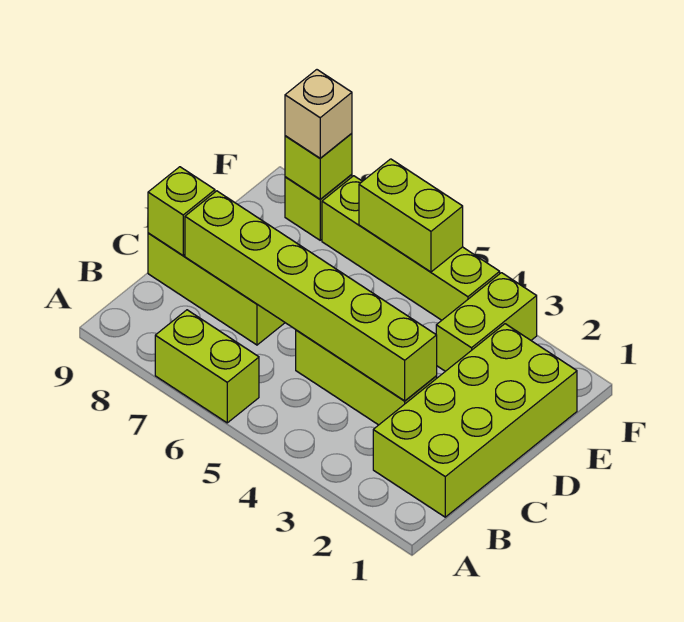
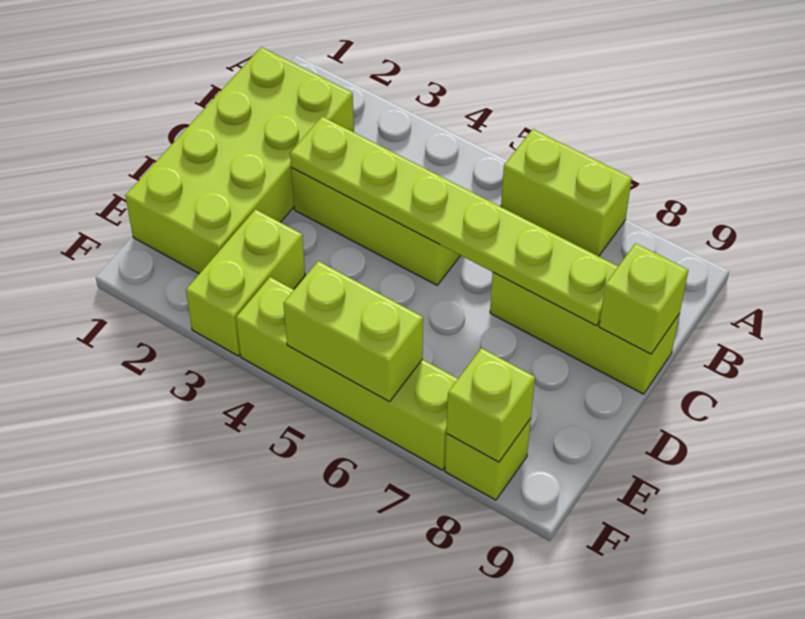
lime brick C3:C8 level 2 -> lime plate C3:C8 level 2
tan brick F8 level 3 -> none

